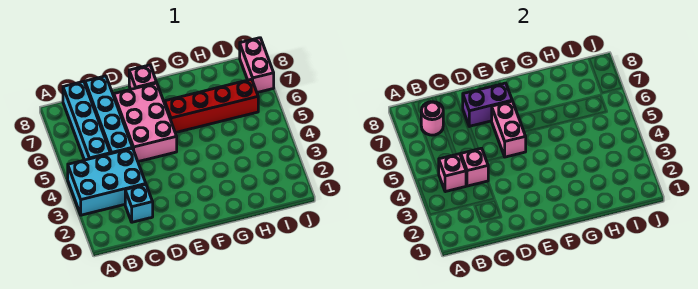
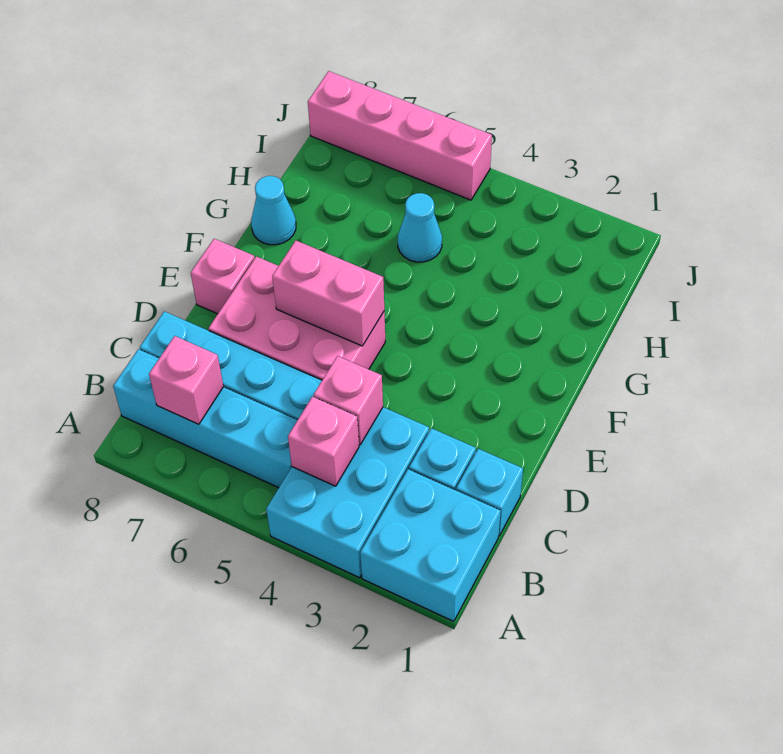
none -> cyan brick A1:B2 level 1
pink round brick B7 level 2 -> pink brick B7 level 2
none -> cyan brick C1 level 1
purple brick D7:E7 level 2 -> none
red brick F6:I6 level 1 -> none
none -> cyan cone G8 level 1
none -> cyan cone H5 level 1
pink brick J7:J8 level 1 -> pink brick J5:J8 level 1

